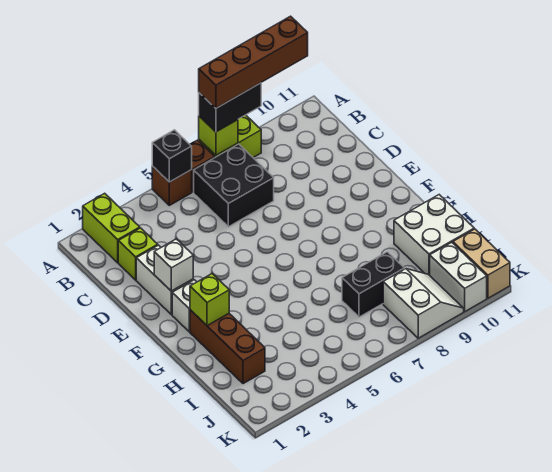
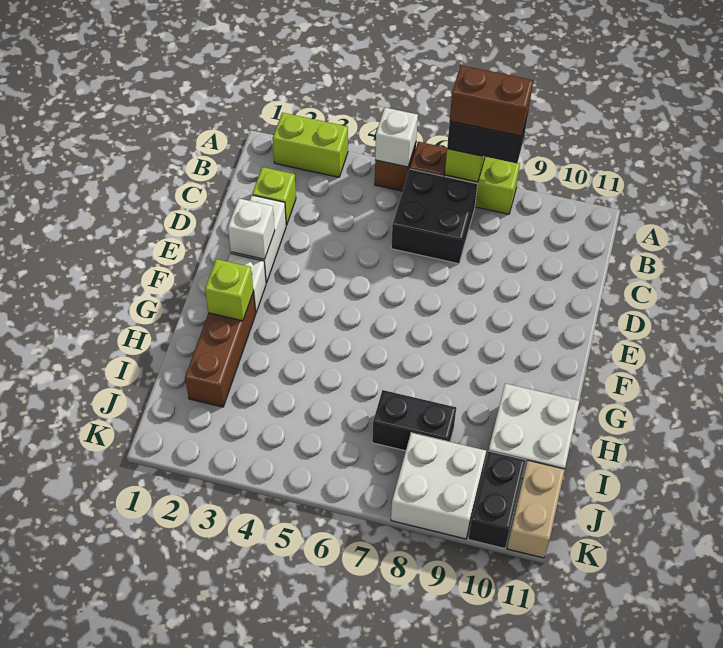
lime brick A2:B2 level 1 -> lime brick A2:A3 level 1
black brick A5 level 2 -> white brick A5 level 2
brown brick A7:A10 level 4 -> brown brick A7:A8 level 4
white slope J8:K9 level 1 top 8 -> white brick J8:K9 level 1
white brick J10:K10 level 1 -> black brick J10:K10 level 1

